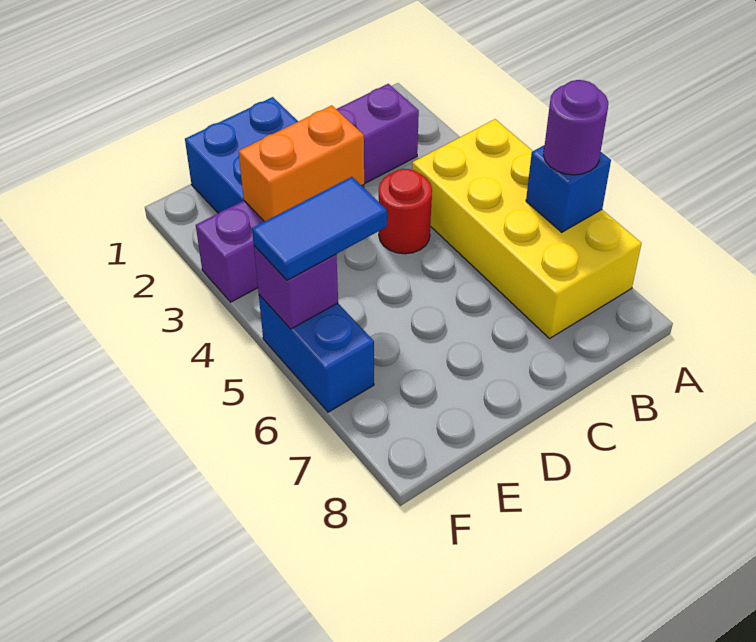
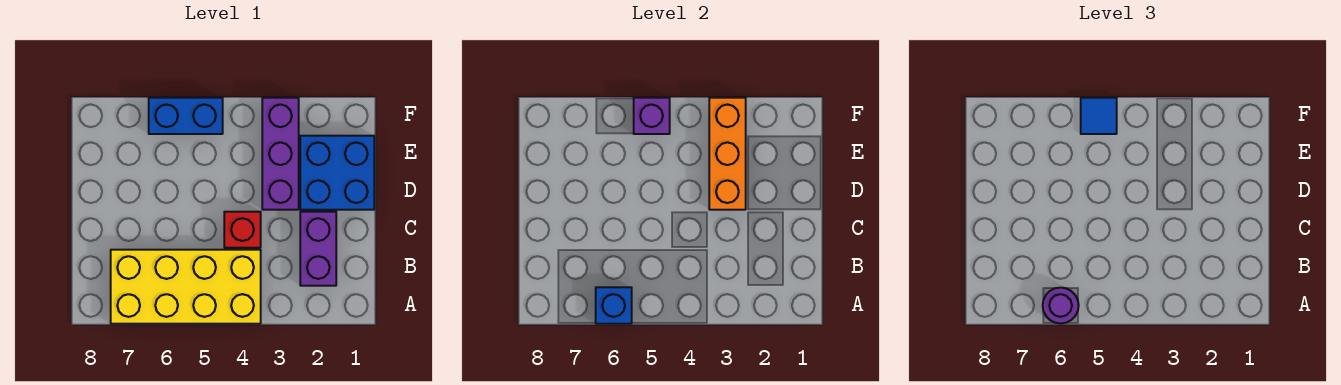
red round brick C4 level 1 -> red brick C4 level 1
orange brick D3:E3 level 2 -> orange brick D3:F3 level 2
blue tile E5:F5 level 3 -> blue tile F5 level 3

